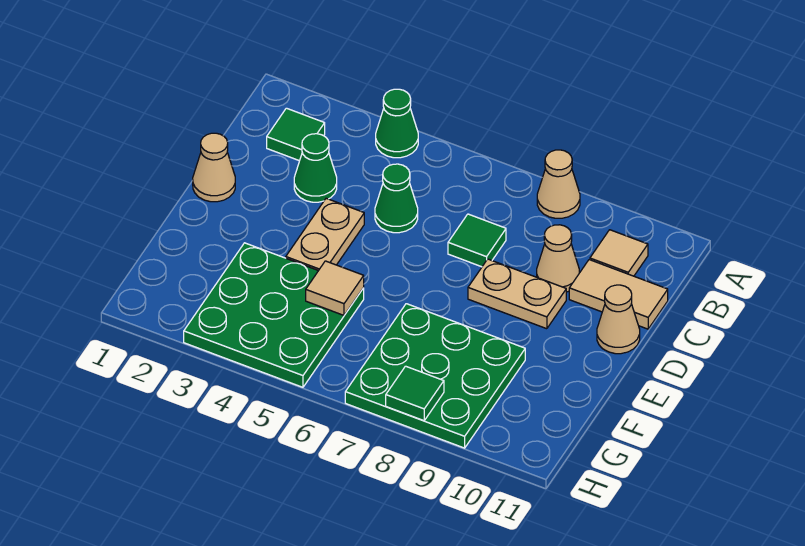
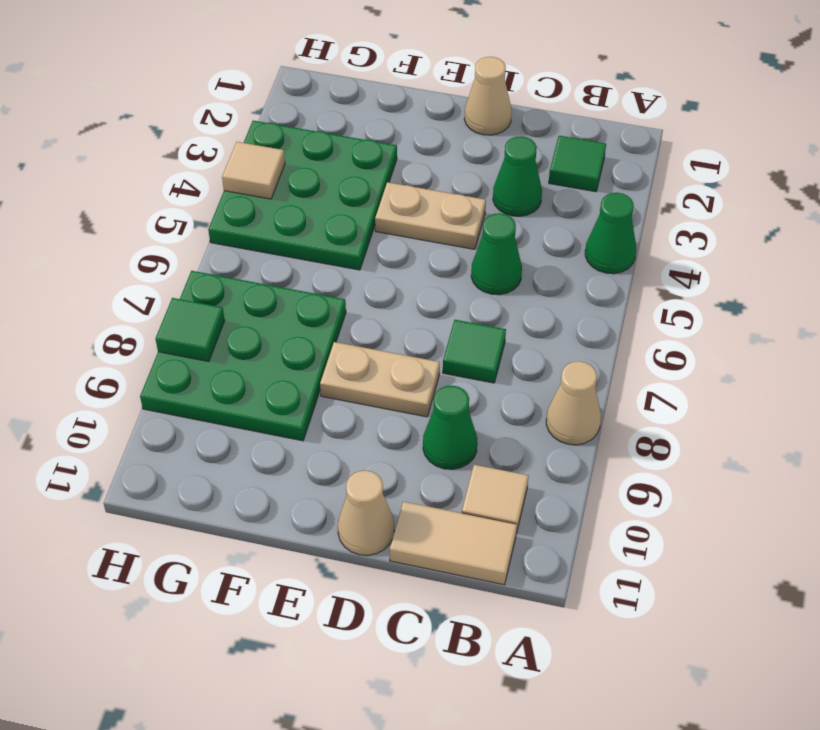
tan cone C9 level 1 -> green cone C9 level 1
tan tile C10:C11 level 1 -> tan tile B11:C11 level 1
tan plate D8:D9 level 1 -> tan plate D8:E8 level 1
tan tile F5 level 2 -> tan tile H4 level 2

